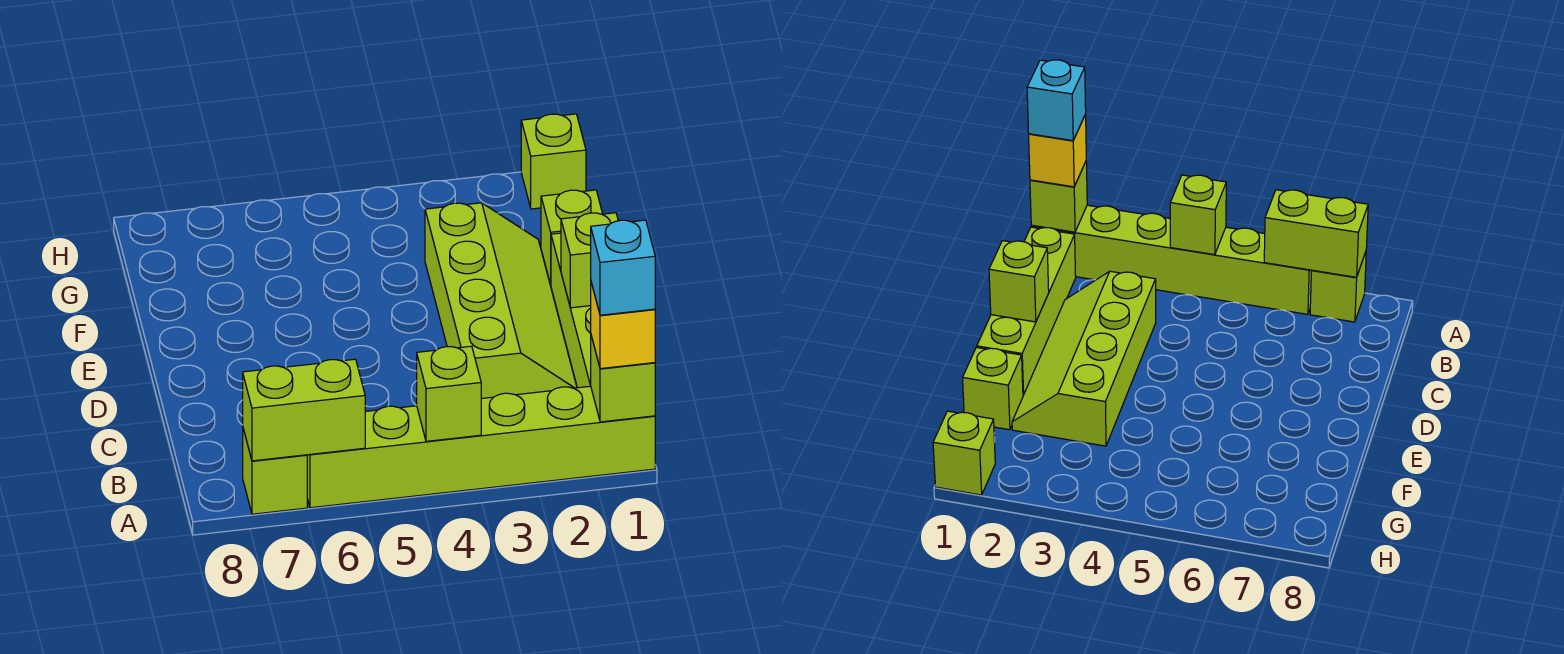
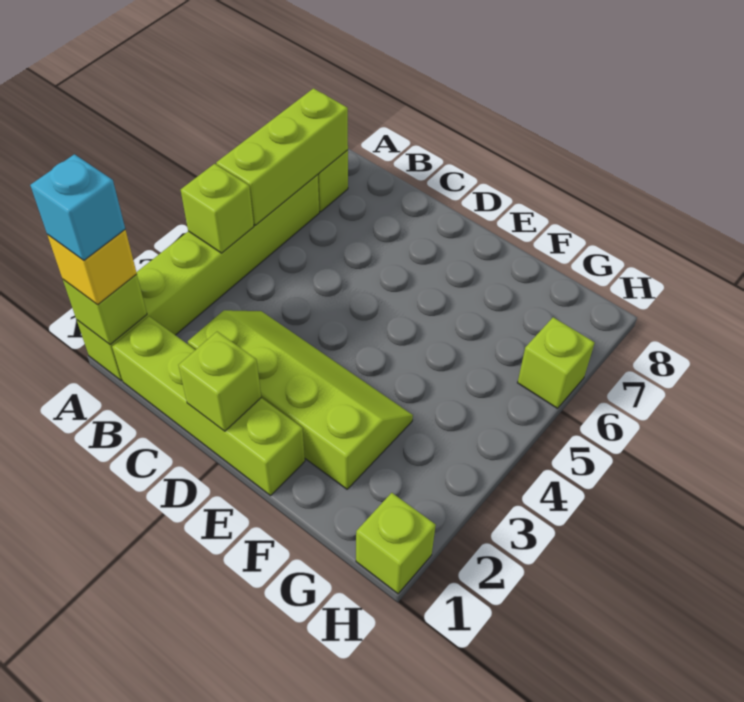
lime brick A6:A7 level 2 -> lime brick A5:A7 level 2
lime slope C2:F3 level 1 top 3 -> lime slope C2:F3 level 1 top 2
lime brick F1 level 1 -> lime brick H6 level 1

